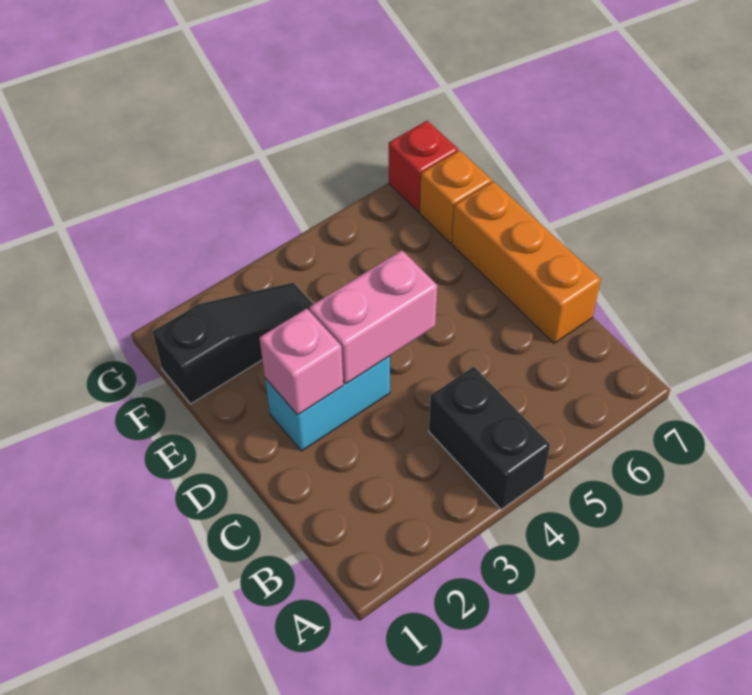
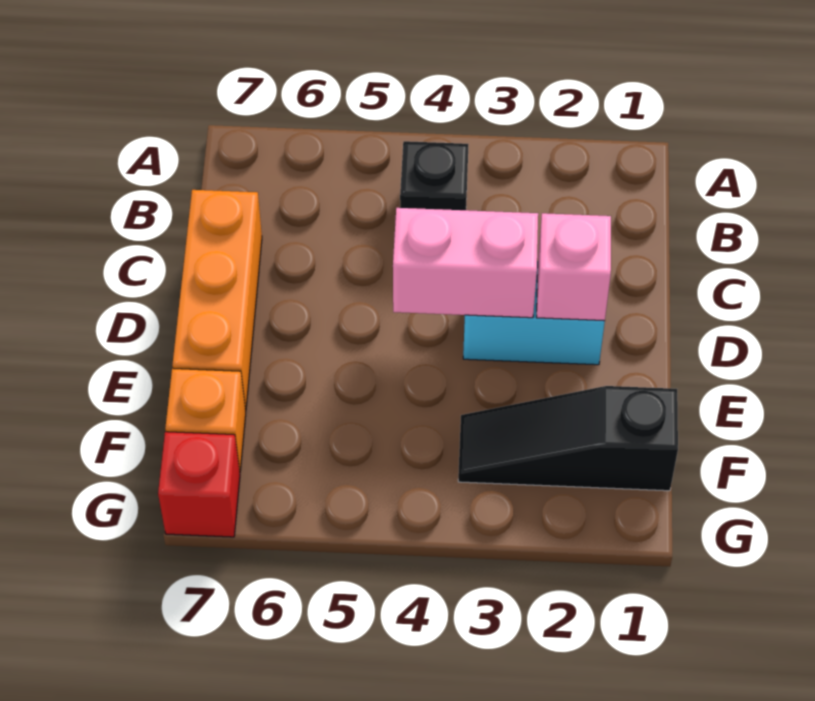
black brick A4:B4 level 1 -> black brick B4 level 1

